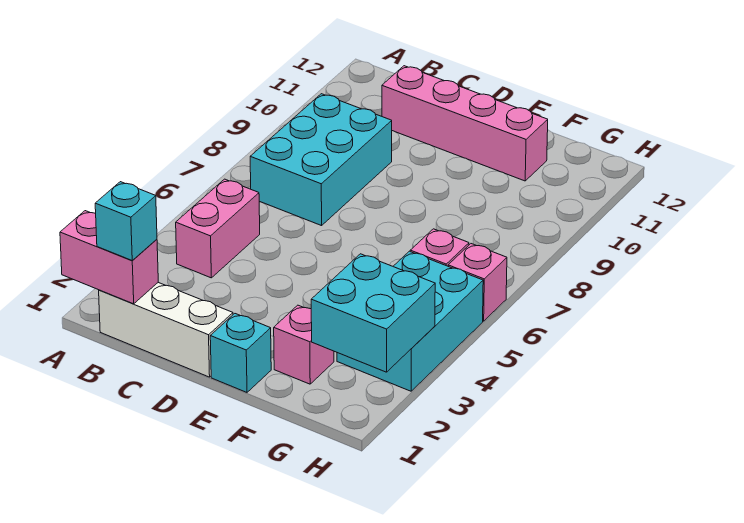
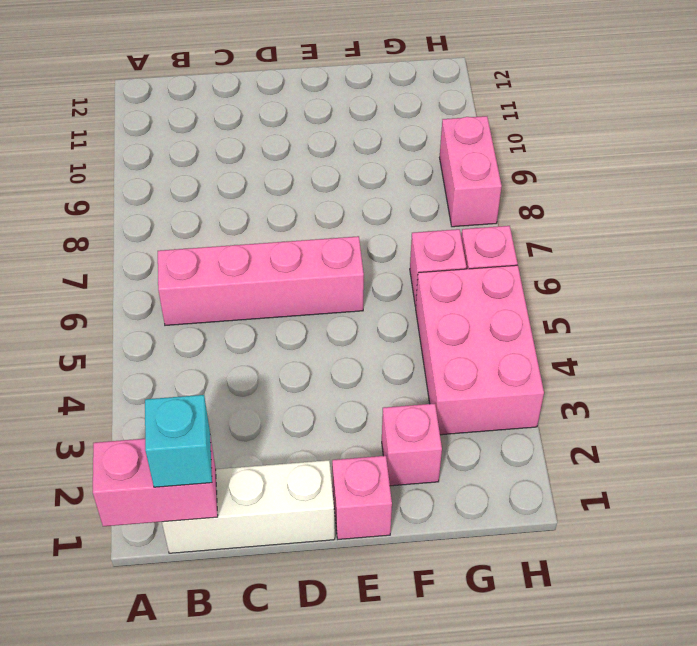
pink brick B4:B5 level 1 -> pink brick H8:H9 level 1
cyan brick B7:C9 level 1 -> none
pink brick C11:F11 level 1 -> pink brick B6:E6 level 1
cyan brick E1 level 1 -> pink brick E1 level 1
cyan brick G2:H3 level 2 -> none
cyan brick G3:H5 level 1 -> pink brick G3:H5 level 1

